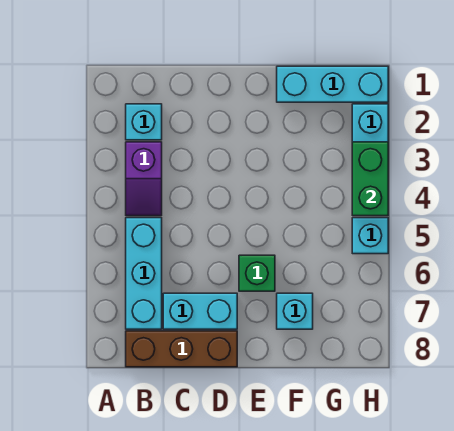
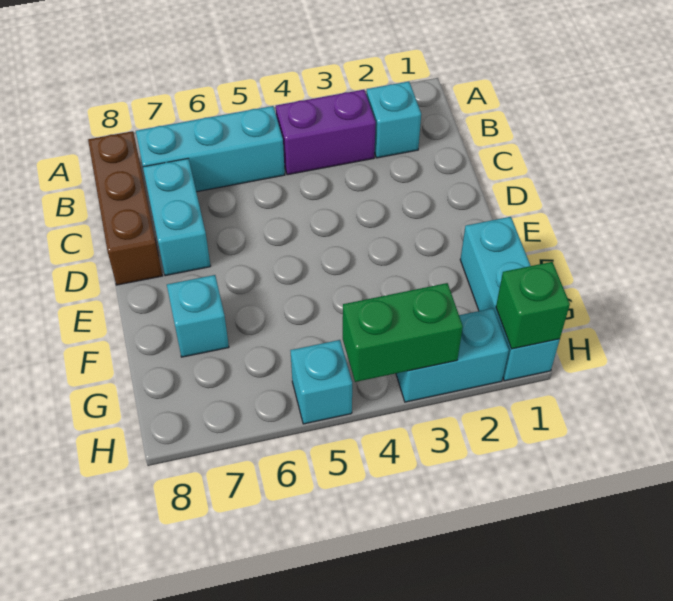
purple slope B3:B4 level 1 top 3 -> purple brick B3:B4 level 1
green brick E6 level 1 -> green brick H1 level 2

